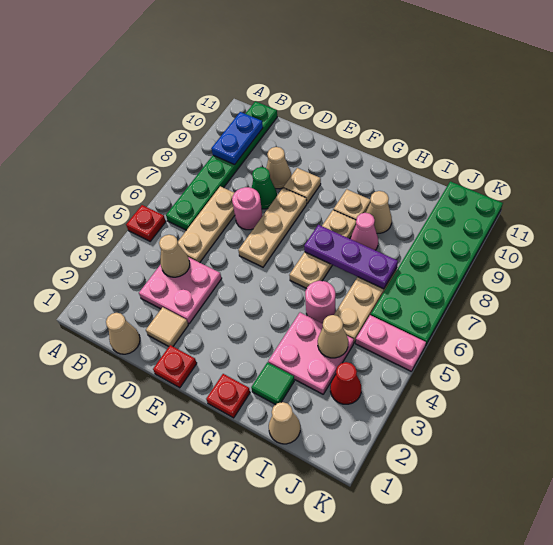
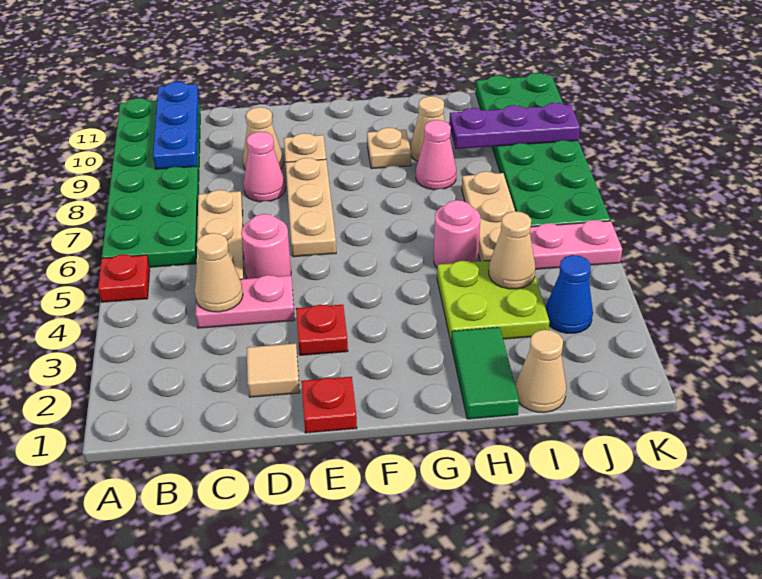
green plate B6:B11 level 1 -> green plate A6:B11 level 1
blue plate B9:B10 level 2 -> blue plate B9:B11 level 2
tan cone C1 level 1 -> none
pink plate C3:D4 level 1 -> pink plate C4:D4 level 1
pink round brick D7 level 1 -> pink round brick D5 level 1
green cone D8 level 1 -> pink cone D8 level 1
red plate G1 level 1 -> red plate E3 level 1
tan plate G6:G8 level 1 -> none
purple plate G7:I7 level 2 -> purple plate I9:K9 level 2
green tile H2 level 1 -> green tile H1:H2 level 1
pink plate H3:I4 level 1 -> lime plate H3:I4 level 1
red cone J3 level 1 -> blue cone J3 level 1

